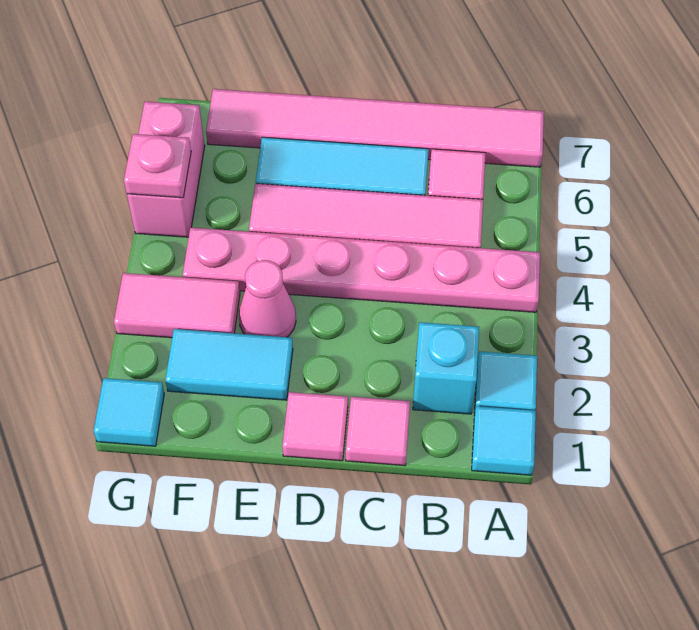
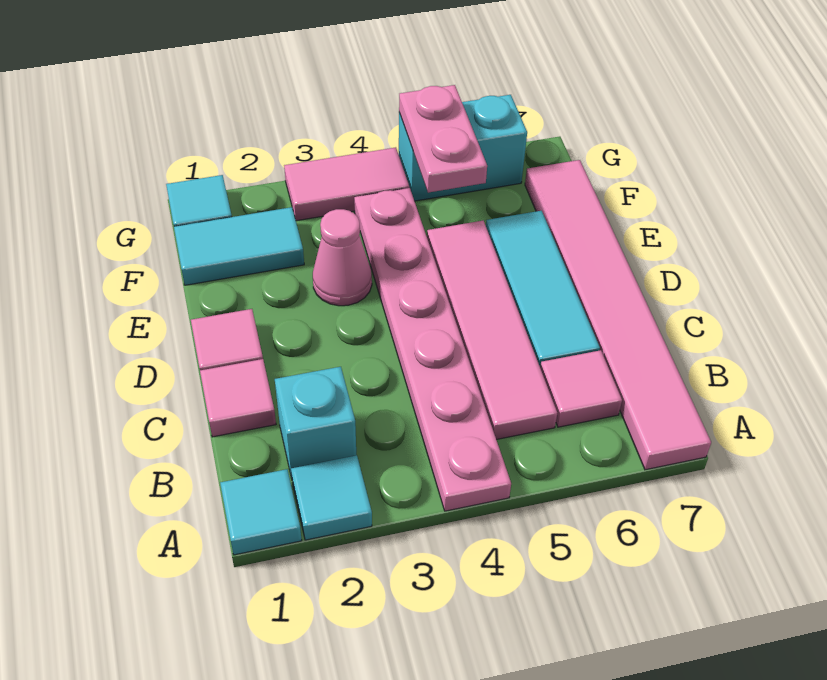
cyan tile E2:F2 level 1 -> cyan tile F1:F2 level 1
pink tile F3:G3 level 1 -> pink tile G3:G4 level 1
pink brick G5:G6 level 1 -> cyan brick G5:G6 level 1
pink plate G5 level 2 -> pink plate F5:G5 level 2

